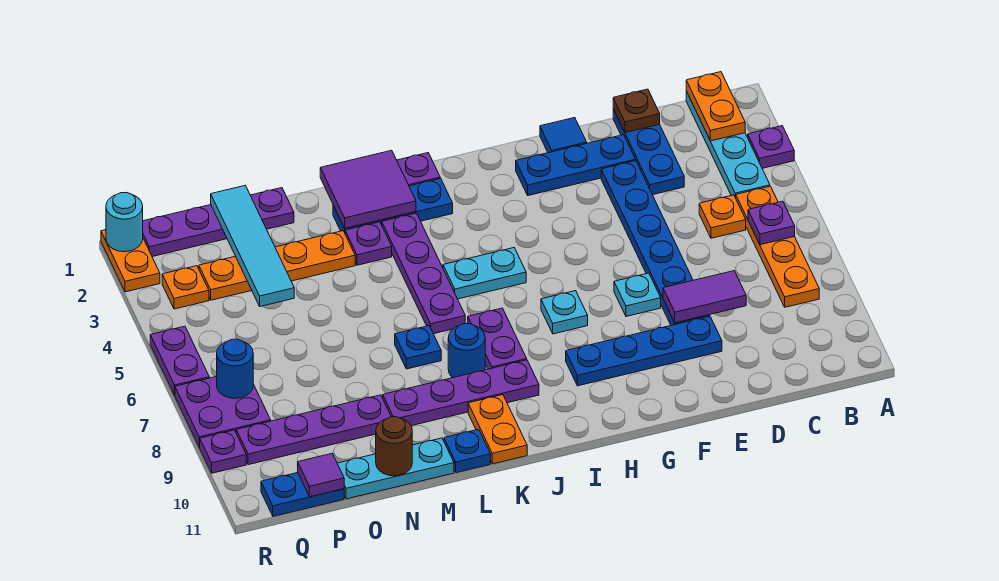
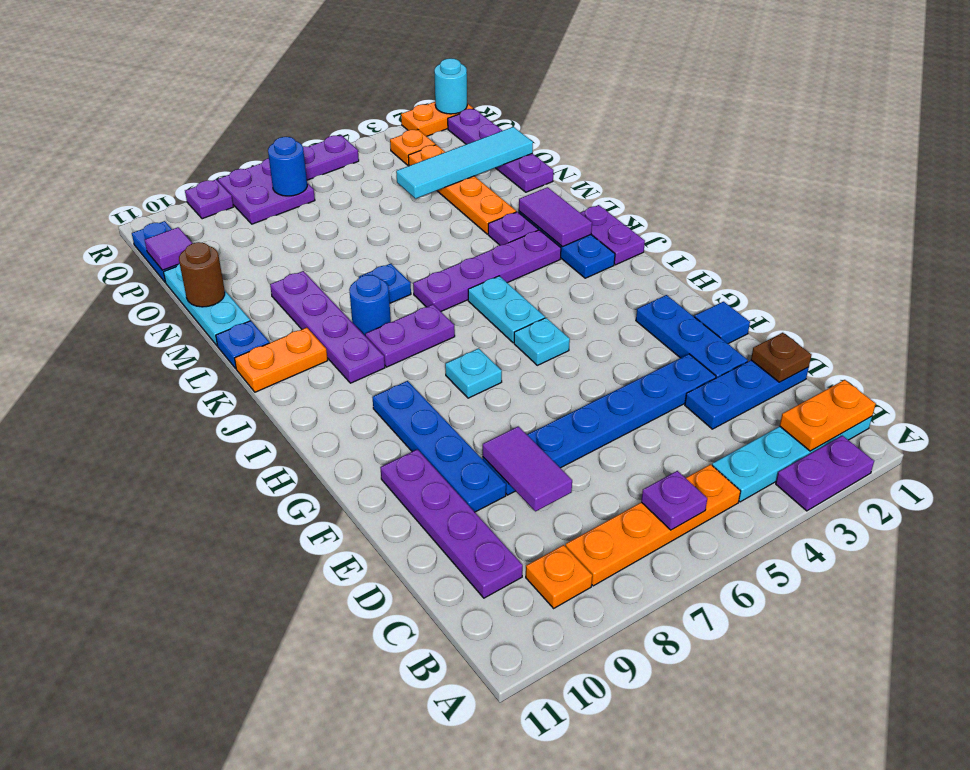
purple plate A3 level 1 -> purple plate A2:A3 level 1
orange plate C5 level 1 -> orange plate B9 level 1
cyan plate F7 level 1 -> cyan plate H5 level 1
purple tile K1:L2 level 2 -> purple tile K2:L2 level 2
purple plate N9:Q9 level 1 -> purple plate C10:F10 level 1

